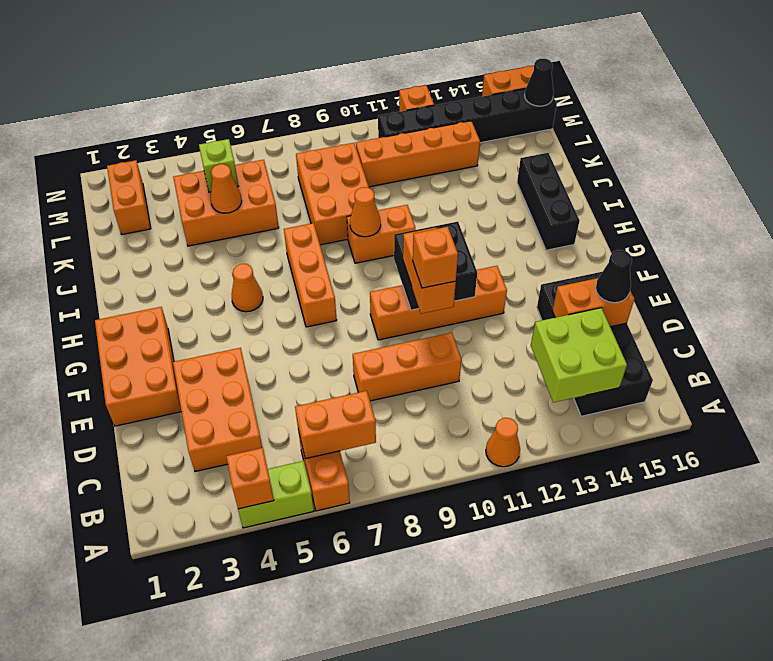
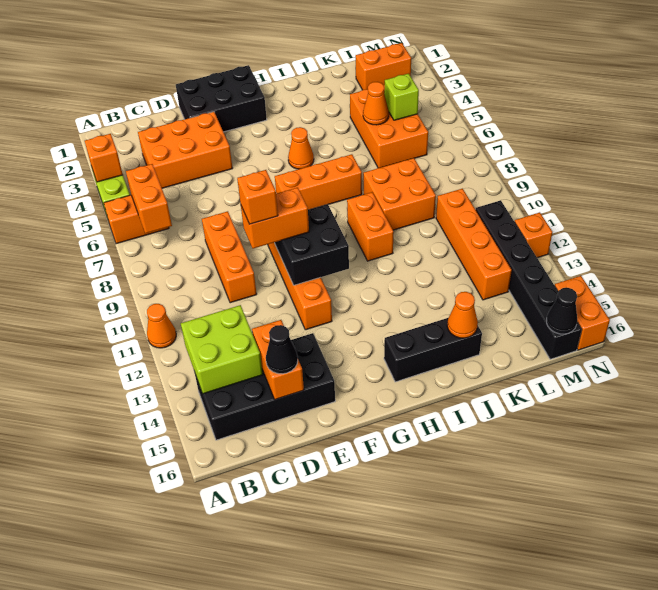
orange brick E1:G2 level 1 -> black brick E1:G2 level 1
orange cone I9 level 2 -> orange cone J15 level 2
orange brick J8:L9 level 1 -> orange brick J8:K9 level 1

